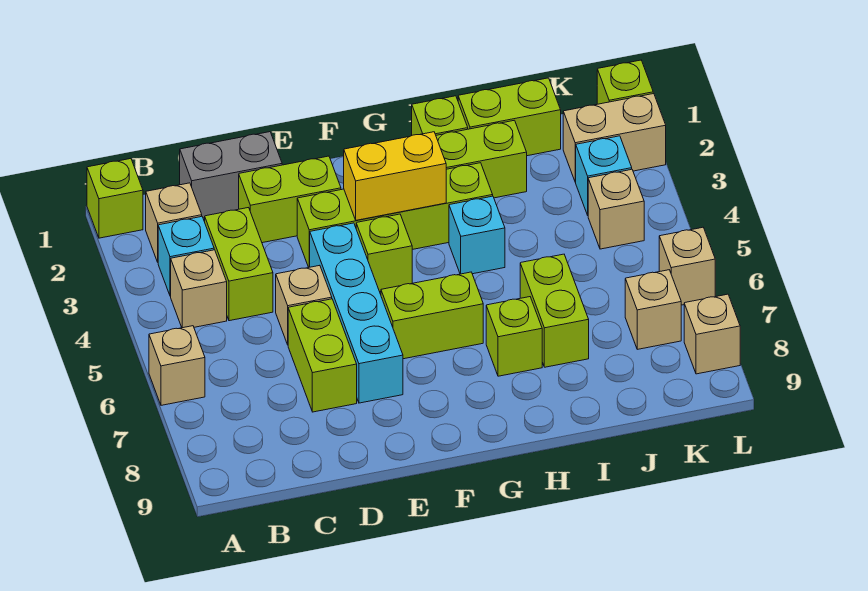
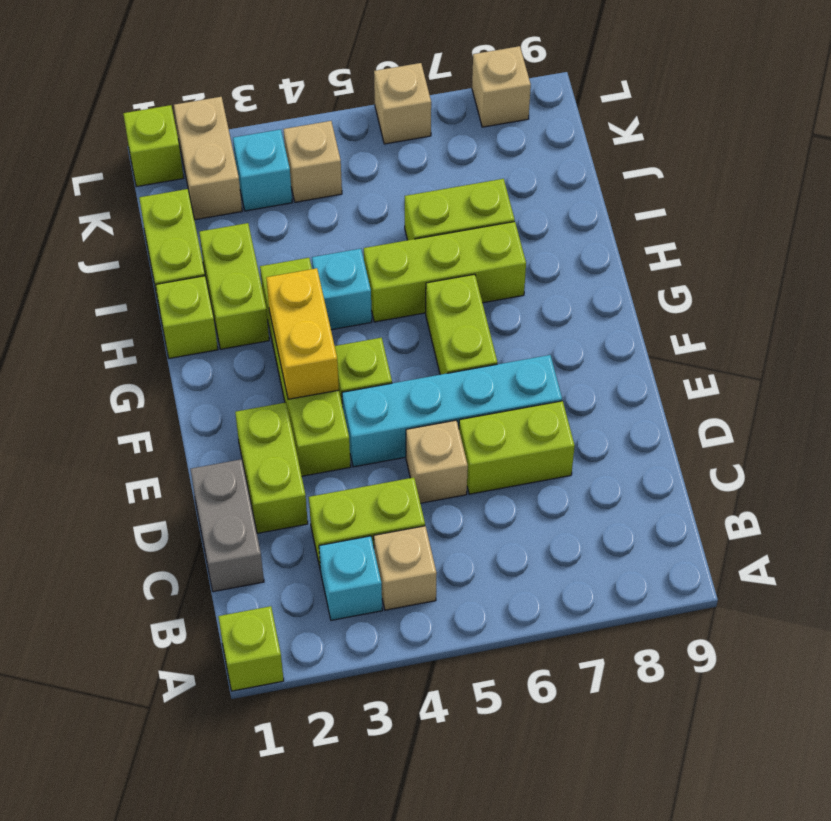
tan brick A6 level 1 -> none
tan brick B2 level 1 -> none
lime brick H7 level 1 -> lime brick H5:H7 level 1
tan brick K7 level 1 -> none

